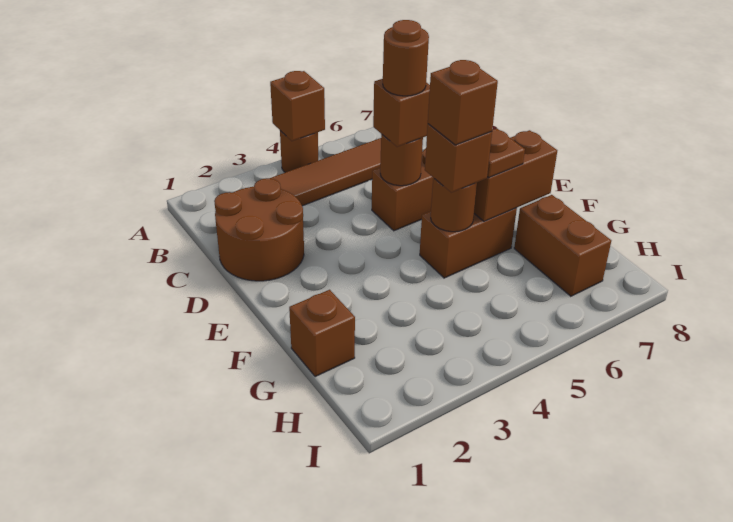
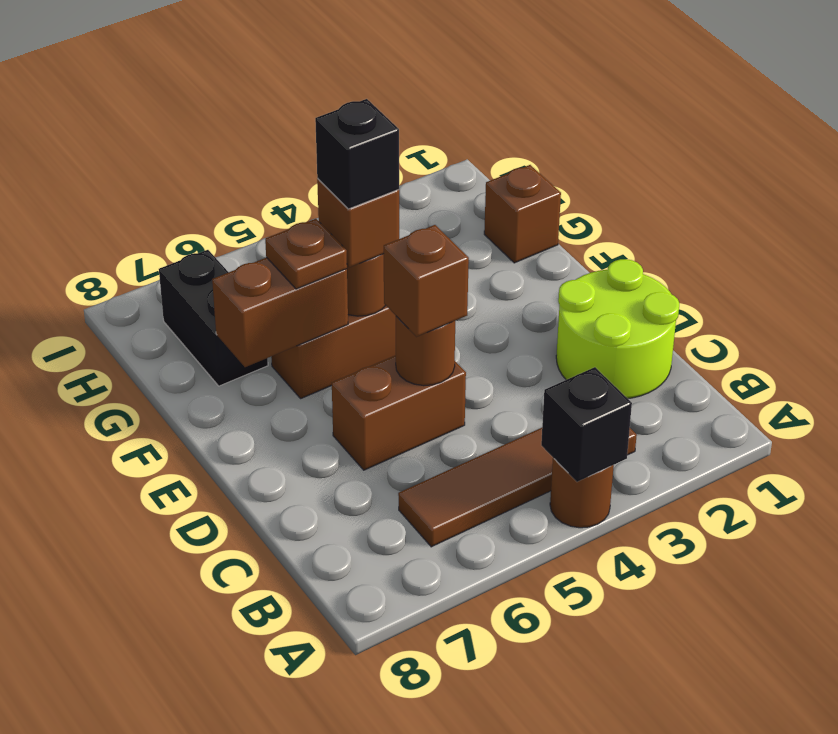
brown brick A4 level 2 -> black brick A4 level 2
brown round brick C1:D2 level 1 -> lime round brick C1:D2 level 1
brown round brick D5 level 4 -> none
brown brick F5 level 4 -> black brick F5 level 4
brown brick G7:H7 level 1 -> black brick G7:H7 level 1

